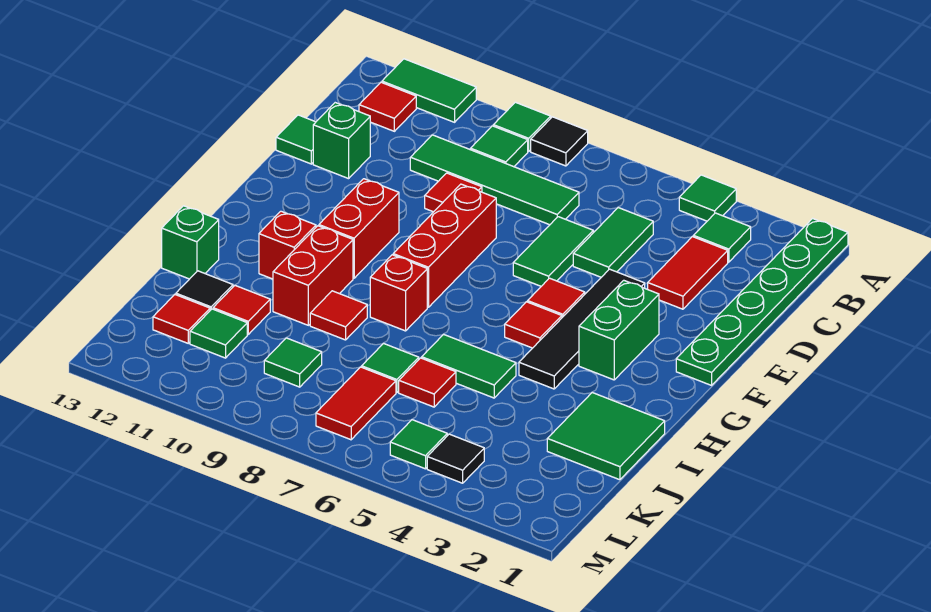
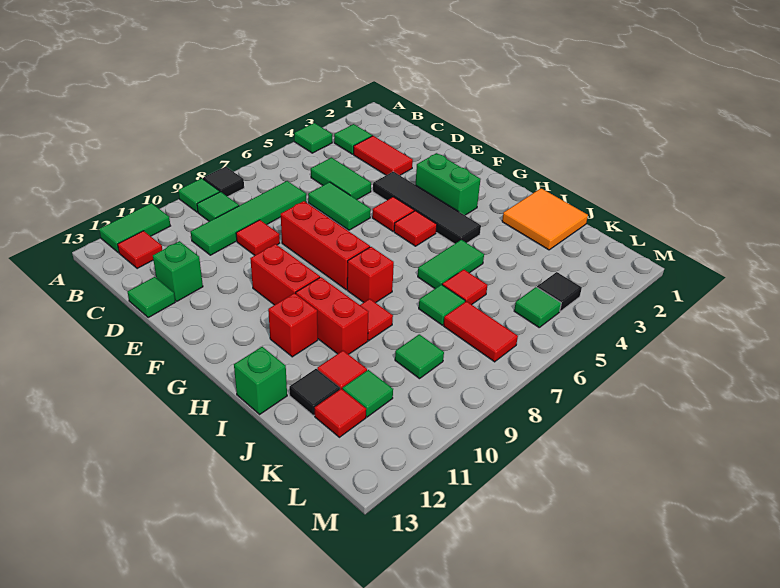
green plate A1:F1 level 1 -> none
green tile I1:J2 level 1 -> orange tile I1:J2 level 1

